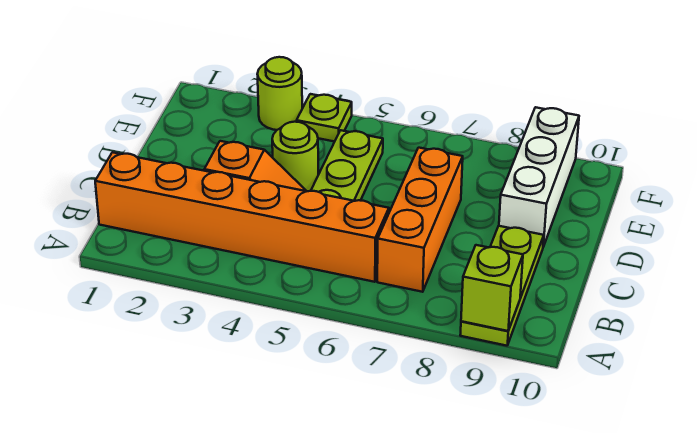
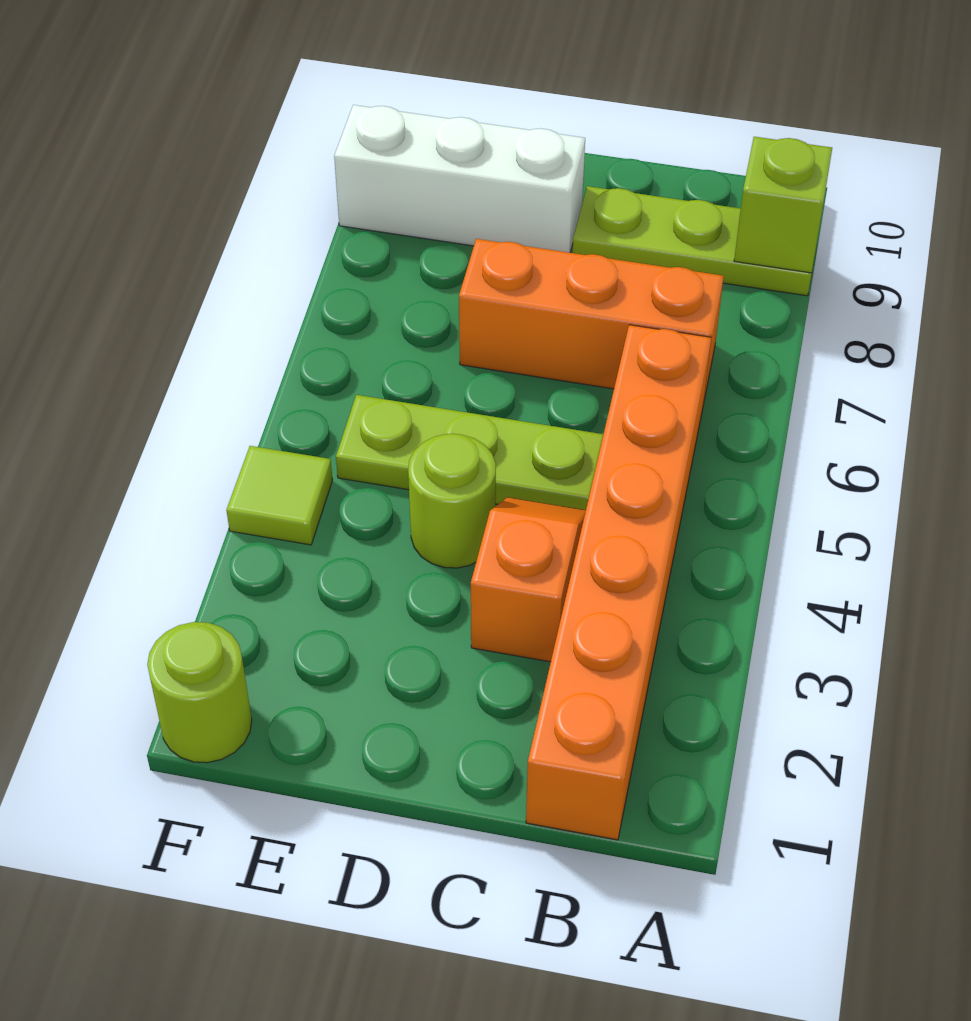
lime round brick F3 level 1 -> lime round brick F1 level 1
lime plate F4 level 1 -> lime tile F4 level 1

